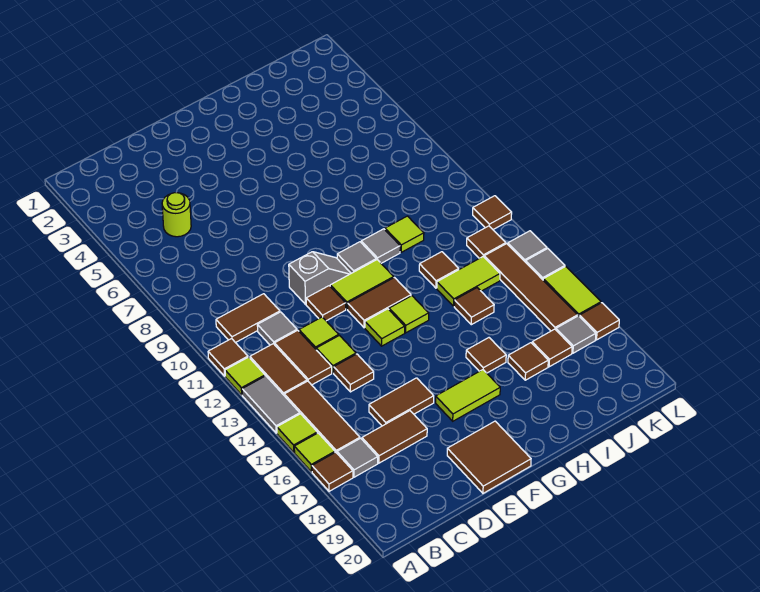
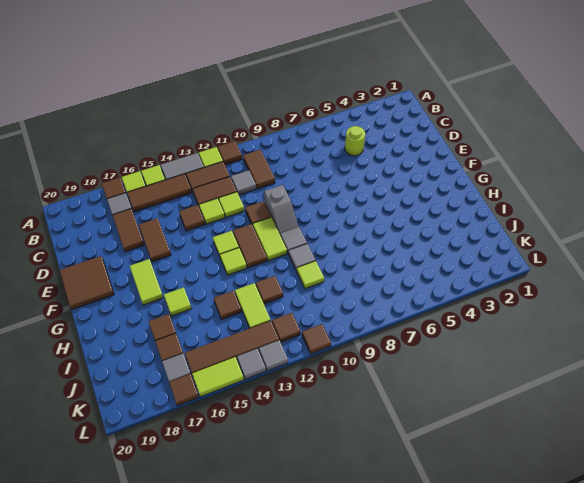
brown tile H16 level 1 -> lime tile H16 level 1

